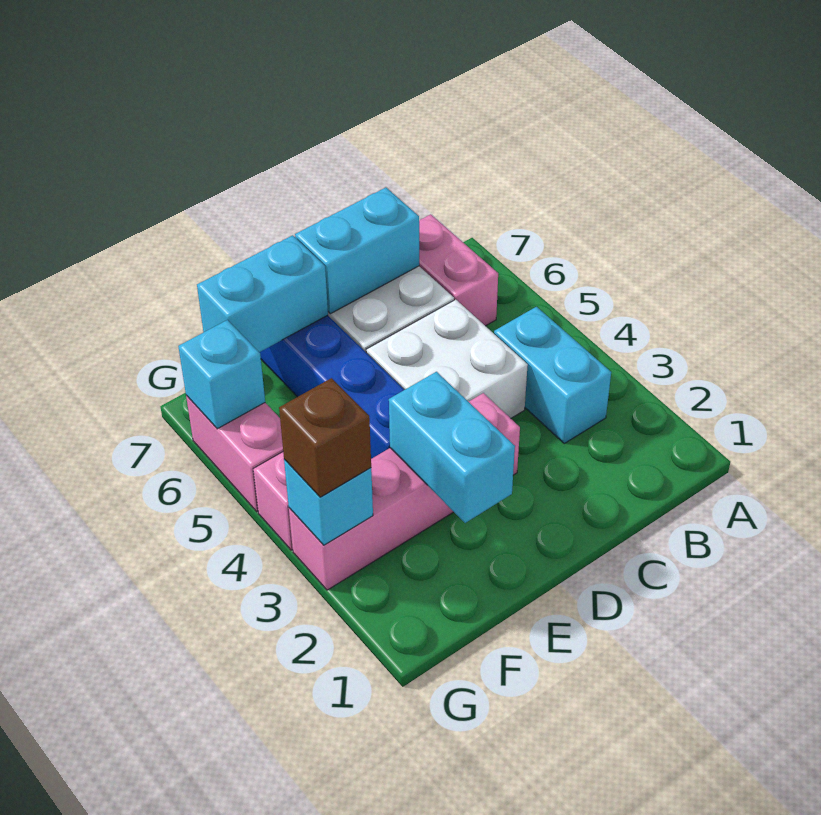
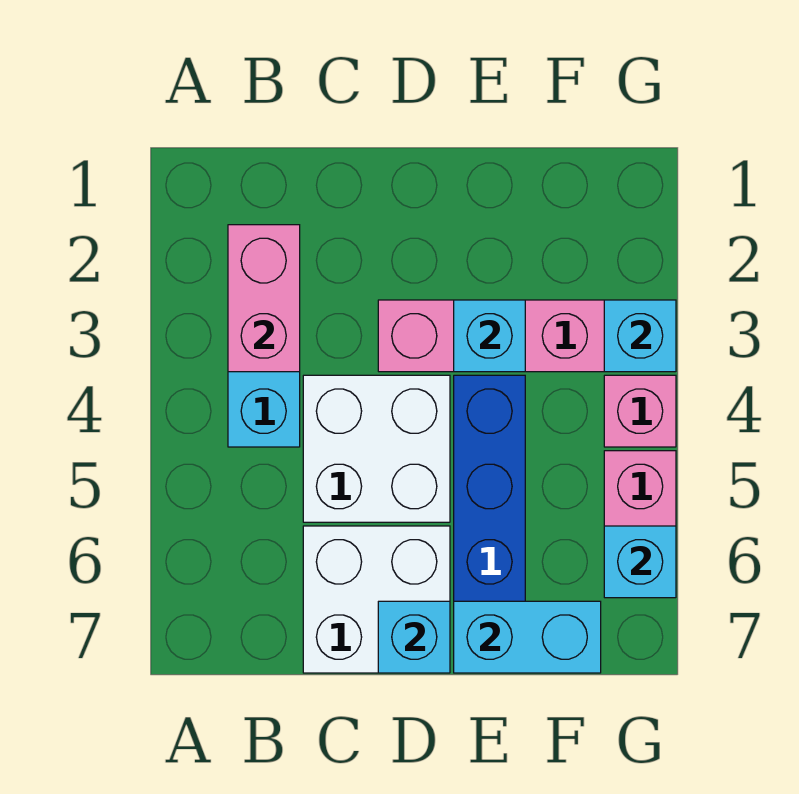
pink brick B6:B7 level 1 -> pink brick B2:B3 level 2
cyan brick C7:D7 level 2 -> cyan brick D7 level 2
cyan brick E2:E3 level 2 -> cyan brick E3 level 2
brown brick G3 level 3 -> none

